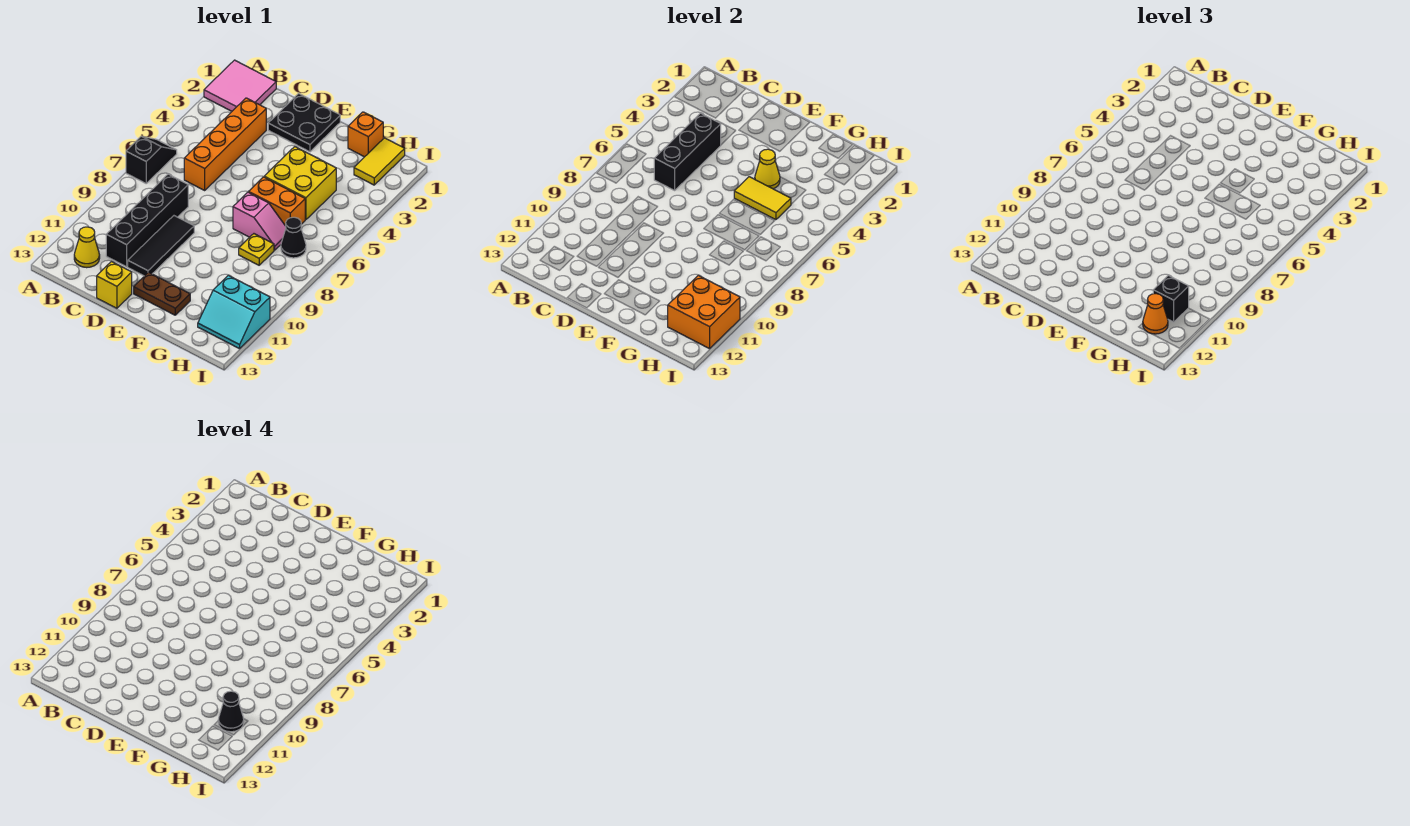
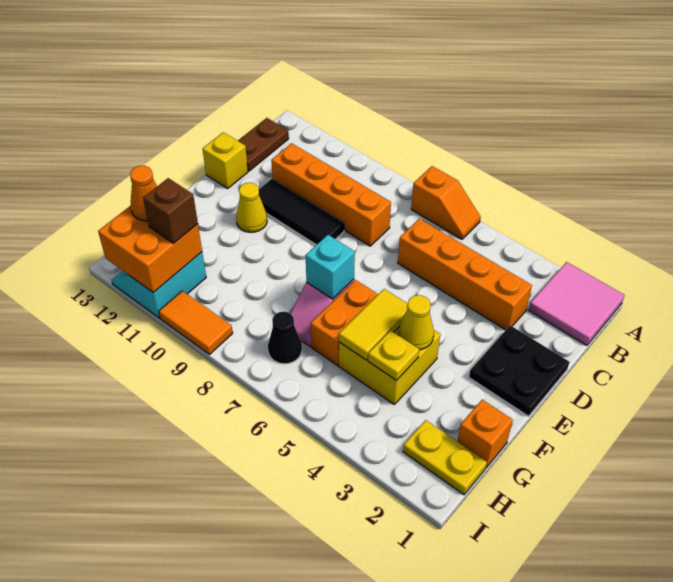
black slope A6:A7 level 1 top 7 -> orange slope A6:A7 level 1 top 7
yellow cone B12 level 1 -> yellow cone E11 level 1
black brick C4:C6 level 2 -> none
black brick C8:C11 level 1 -> orange brick C8:C11 level 1
brown plate E12:F12 level 1 -> brown plate B13:C13 level 1
none -> cyan brick F7 level 2
yellow plate G8 level 1 -> yellow plate G4 level 2
yellow tile H1:H2 level 1 -> yellow plate H1:H2 level 1
black brick H11 level 3 -> brown brick H11 level 3
black cone H11 level 4 -> none
none -> orange tile I9:I10 level 1

